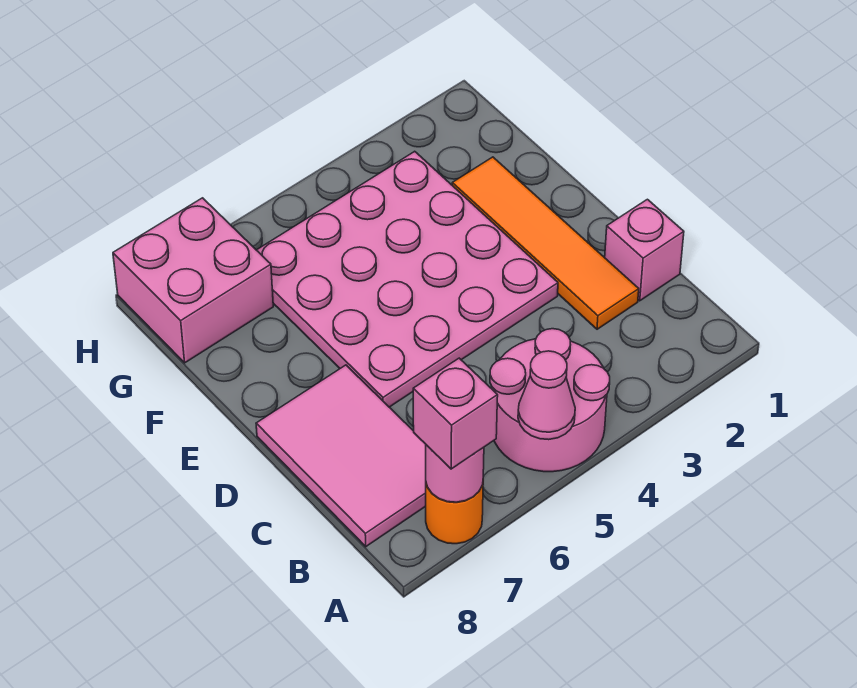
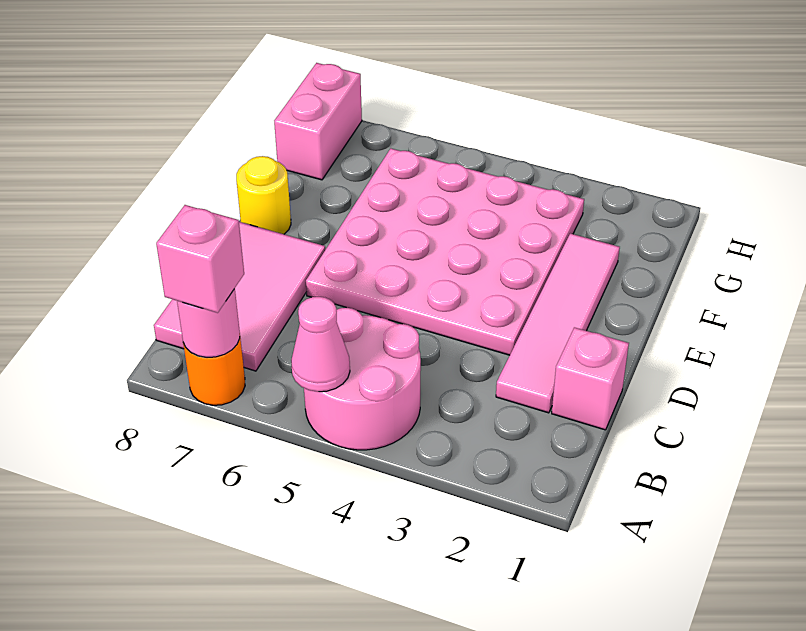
orange tile C2:F2 level 1 -> pink tile C2:F2 level 1
none -> yellow round brick E8 level 1
pink brick G7:H8 level 1 -> pink brick G8:H8 level 1

